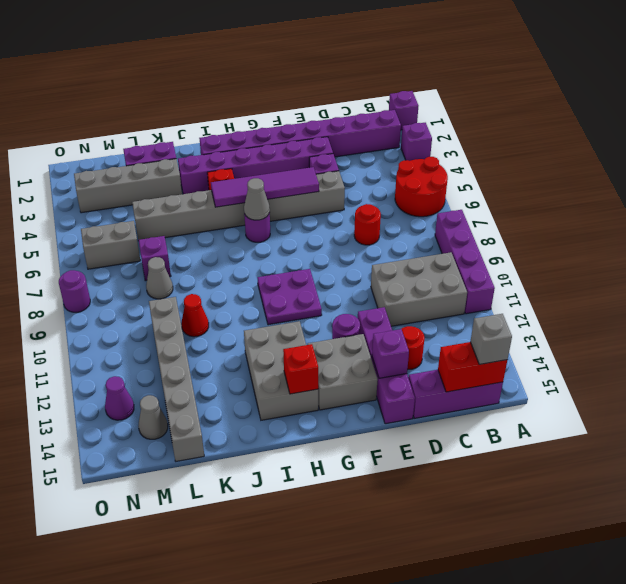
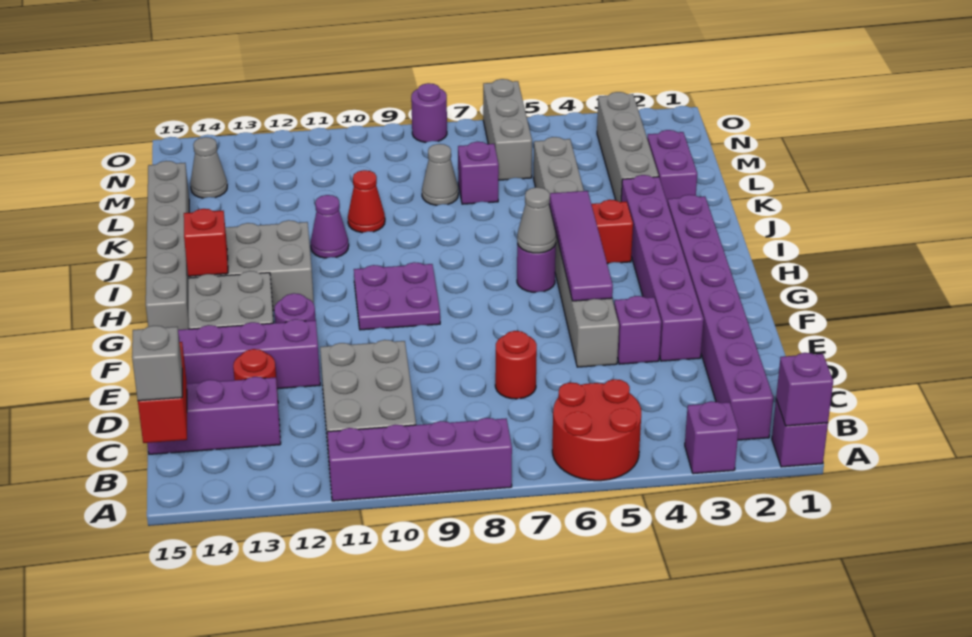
purple brick B15:D15 level 1 -> purple brick C13:C15 level 1
purple brick E14 level 2 -> purple brick A1 level 2
grey brick L10:L15 level 1 -> grey brick G15:L15 level 1
grey brick M6:N6 level 1 -> grey brick M6:O6 level 1
purple cone N13 level 1 -> purple cone J11 level 1

